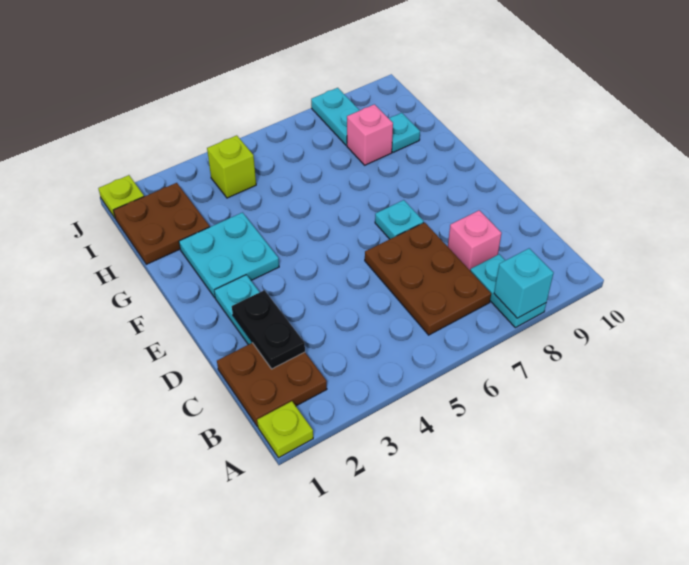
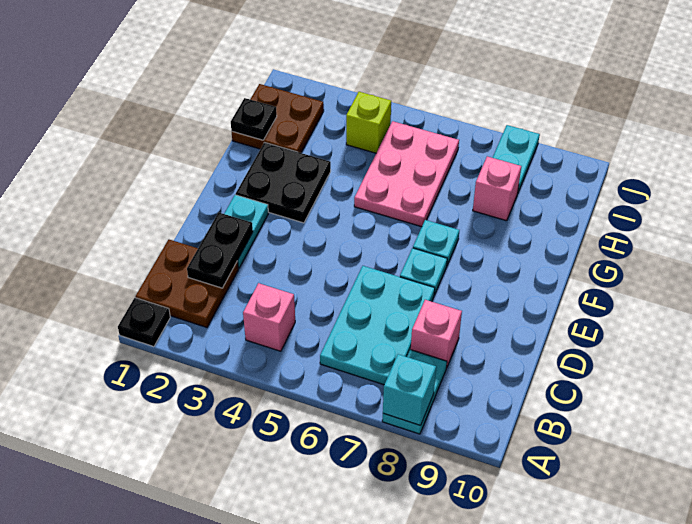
lime plate A1 level 1 -> black plate A1 level 1
none -> pink brick B4 level 1
brown plate B6:D7 level 1 -> cyan plate B6:D7 level 1
cyan plate F2:G3 level 1 -> black plate F2:G3 level 1
none -> pink plate G5:I6 level 1
none -> black plate H1 level 2
cyan plate H9 level 1 -> cyan plate F7 level 1
lime plate J1 level 1 -> none

